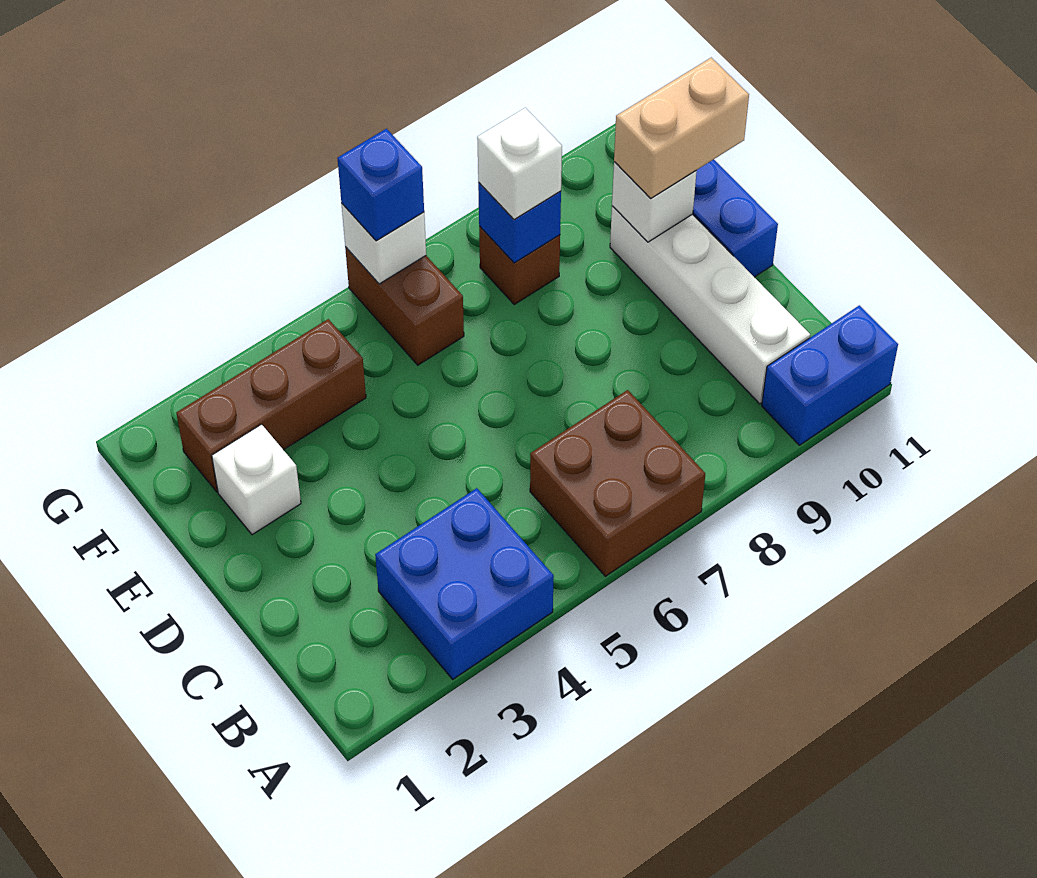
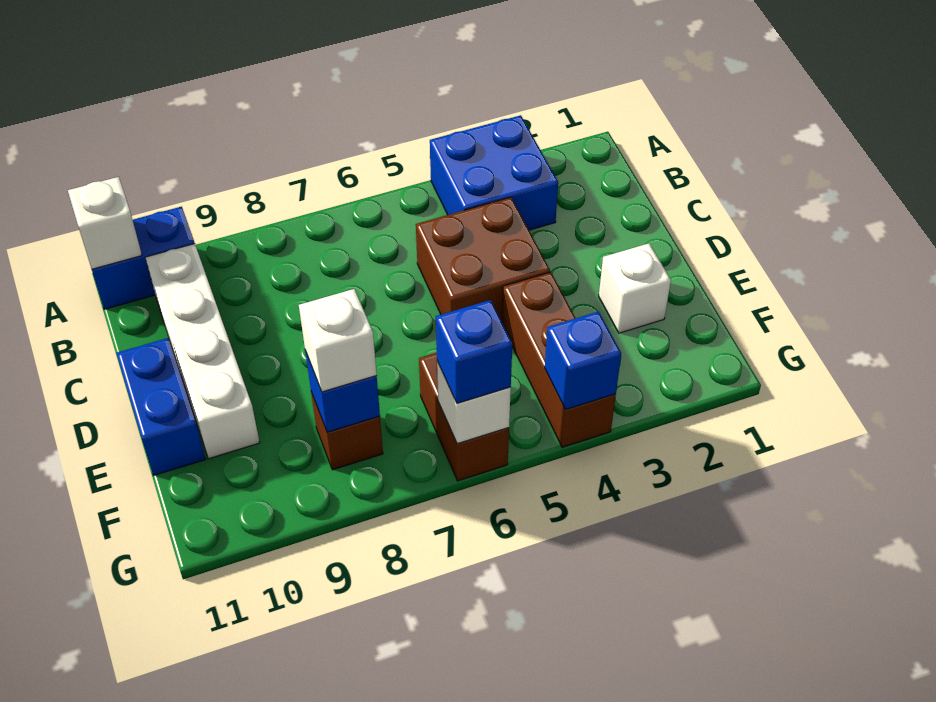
brown brick A6:B7 level 1 -> brown brick C4:D5 level 1
white brick E10 level 2 -> white brick A11 level 2
tan brick E10:E11 level 3 -> none
brown brick F2:F4 level 1 -> brown brick E4:G4 level 1
none -> blue brick G4 level 2

